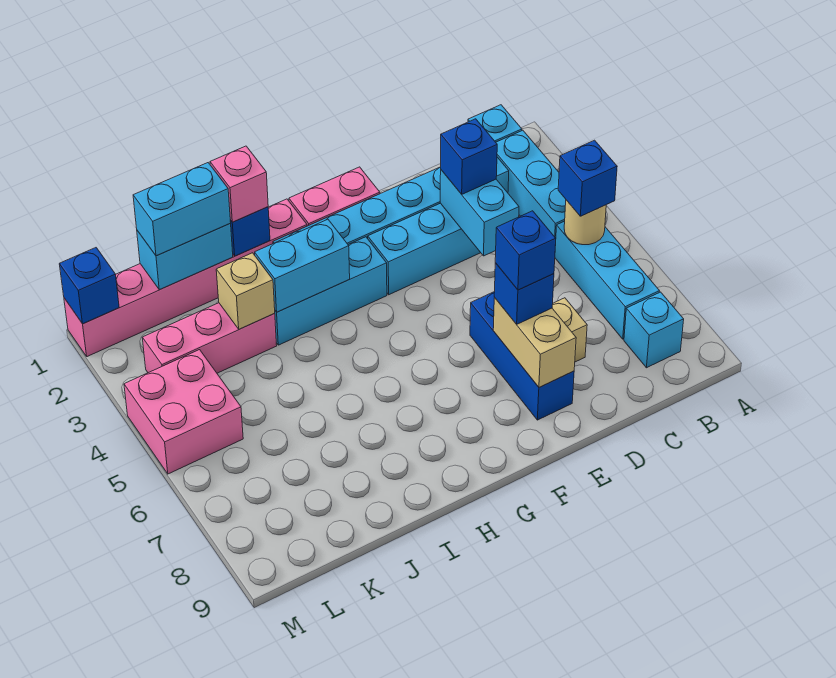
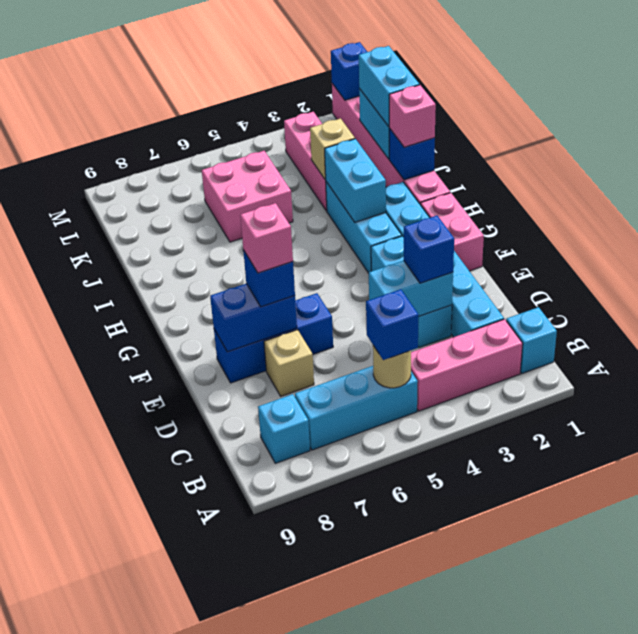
cyan brick B2:B4 level 1 -> pink brick B2:B4 level 1
tan brick E7:E8 level 2 -> blue brick E7:E8 level 2
blue brick E7 level 4 -> pink brick E7 level 4
pink brick L4:M5 level 1 -> pink brick J5:K6 level 1

